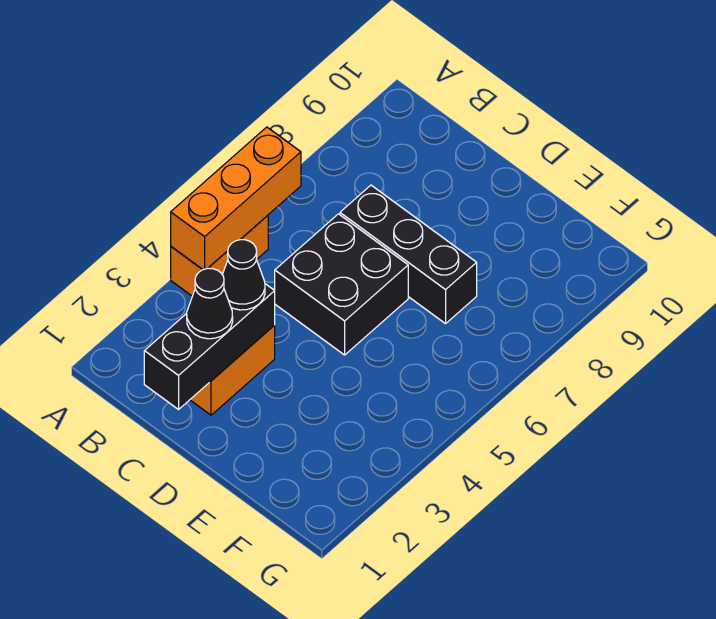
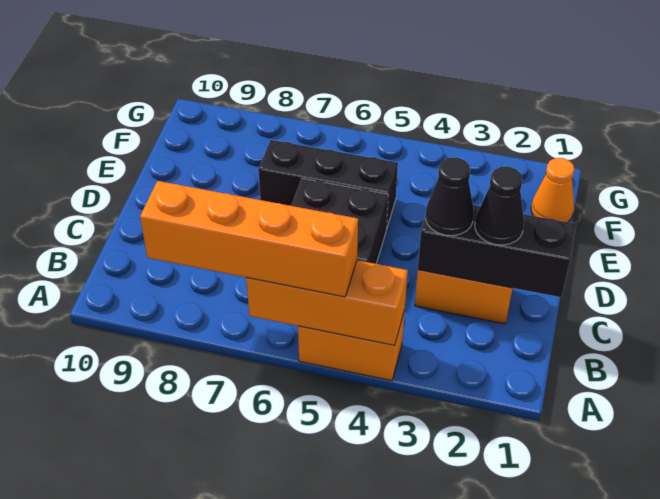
none -> orange brick A5:A8 level 3
black brick C7:E7 level 1 -> black brick E5:E7 level 1
none -> orange cone F1 level 1

